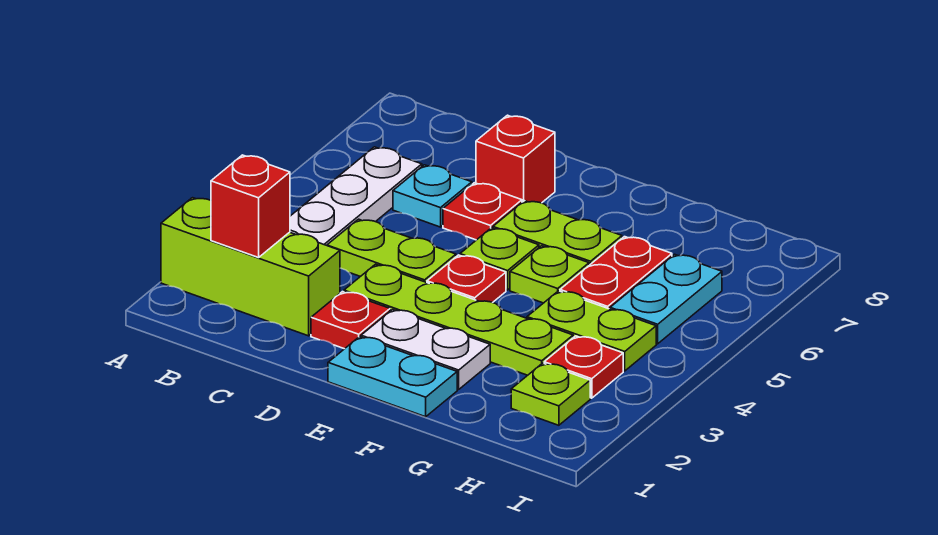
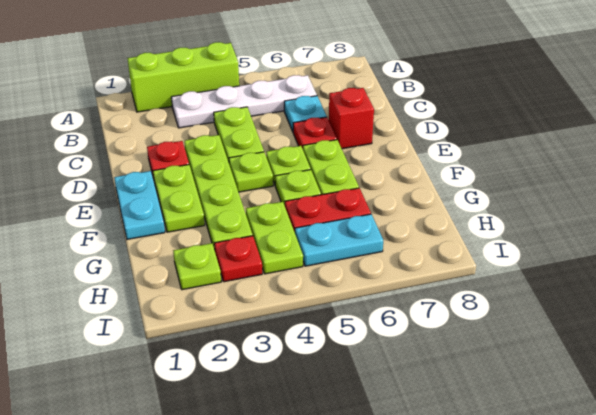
lime brick A2:C2 level 1 -> lime brick A2:A4 level 1
red brick B2 level 2 -> none
white plate E2:F2 level 1 -> lime plate E2:F2 level 1
red plate E4 level 1 -> lime plate E4 level 1

